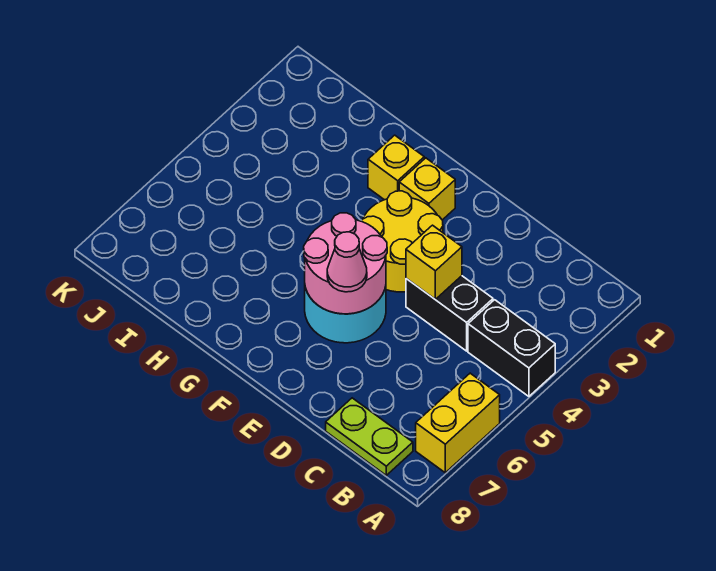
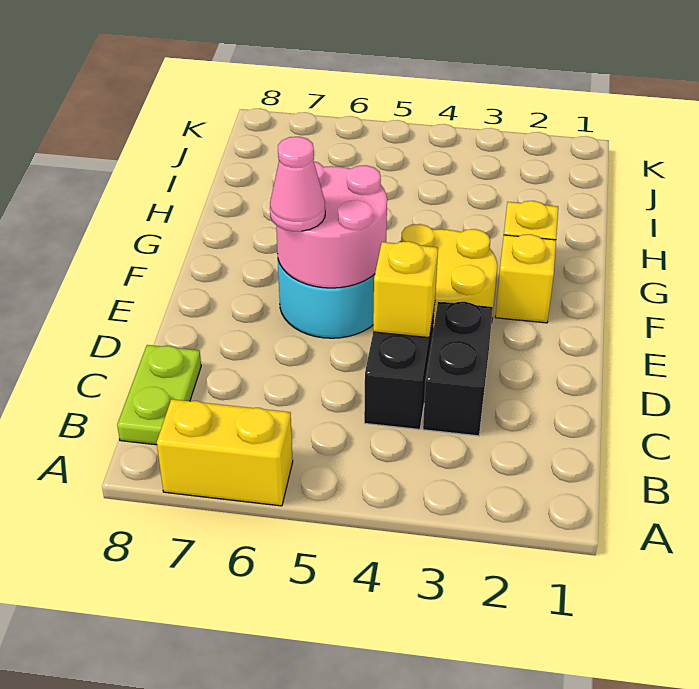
black brick A4:B4 level 1 -> black brick C3:D3 level 1

